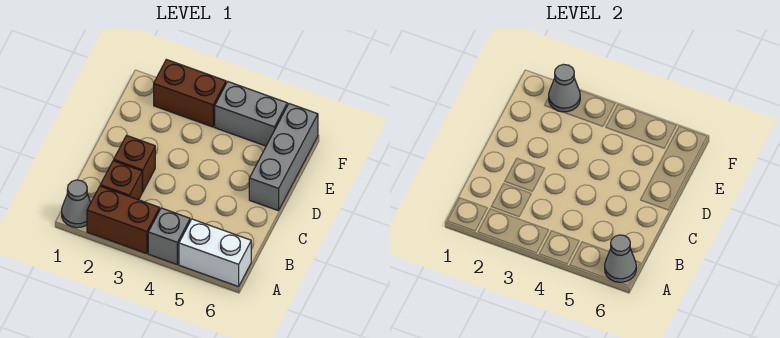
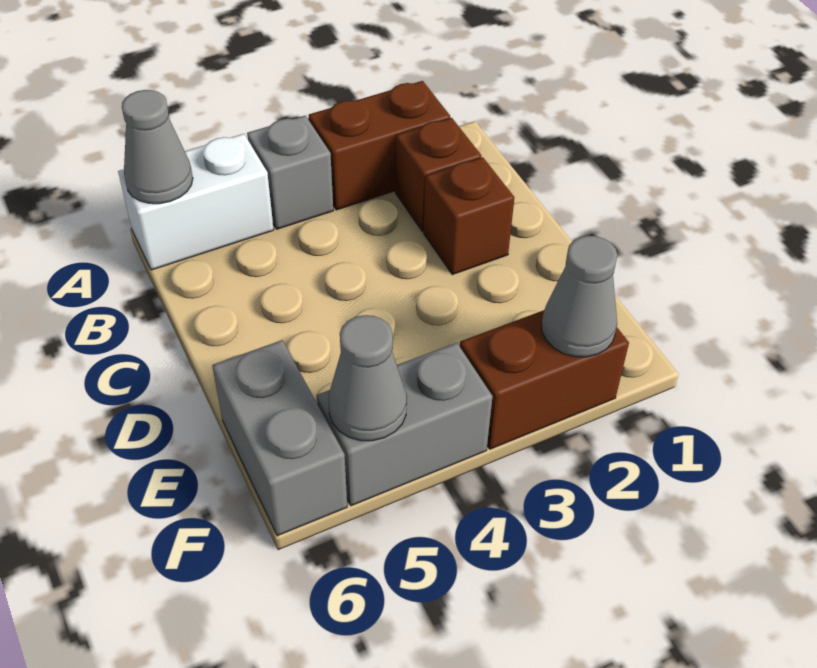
grey cone A1 level 1 -> grey cone F5 level 2
grey brick D6:F6 level 1 -> grey brick E6:F6 level 1

